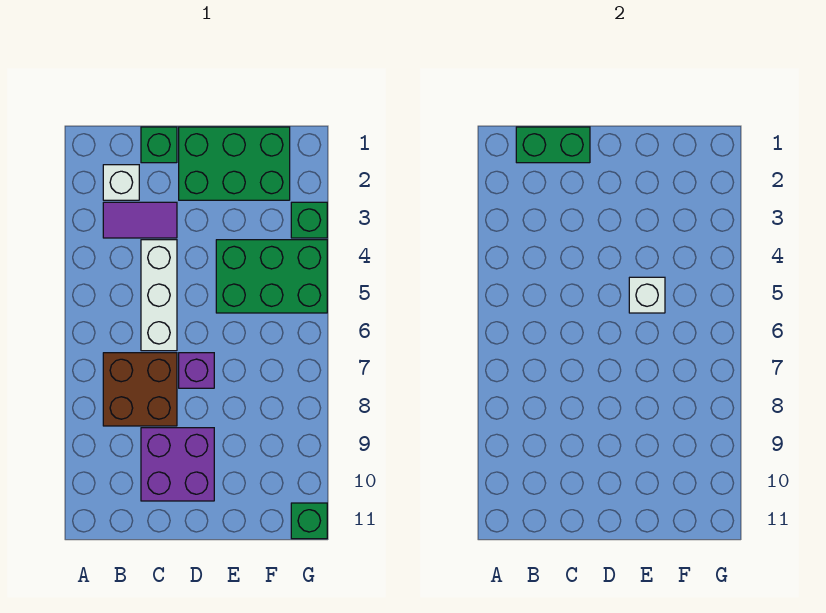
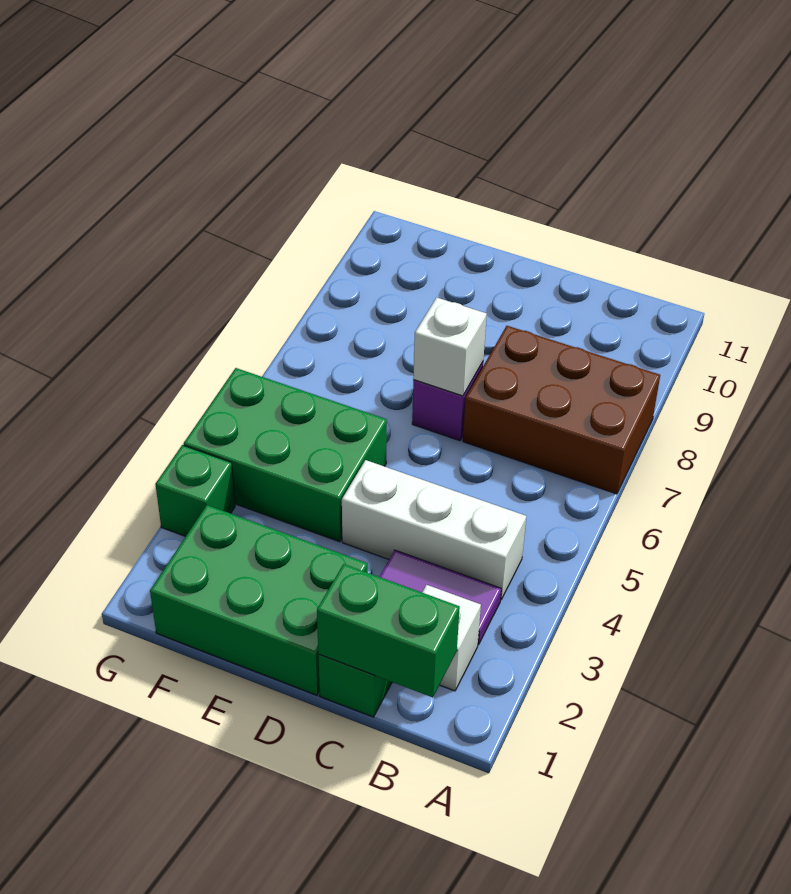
brown brick B7:C8 level 1 -> brown brick A7:C8 level 1
white brick C4:C6 level 1 -> white brick B4:D4 level 1
purple brick C9:D10 level 1 -> none
white brick E5 level 2 -> white brick D7 level 2
green brick G11 level 1 -> none

